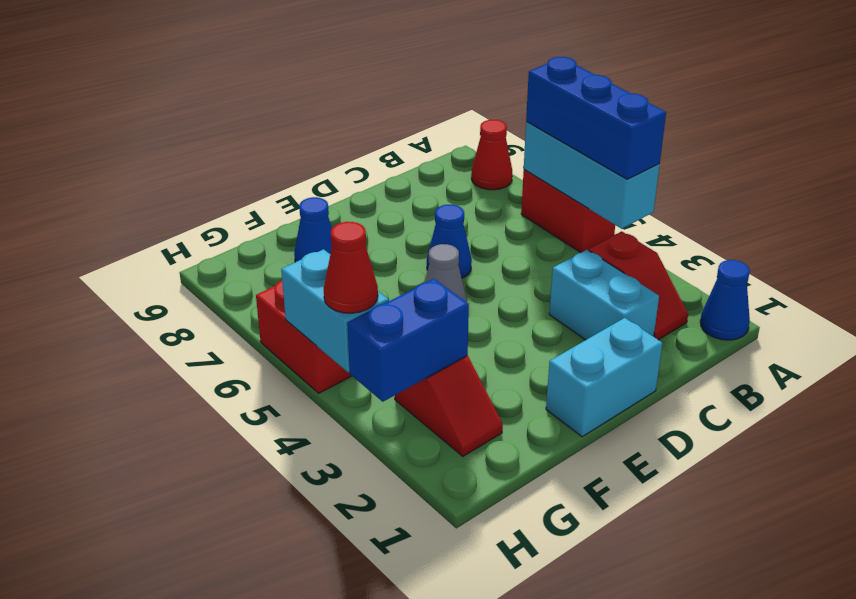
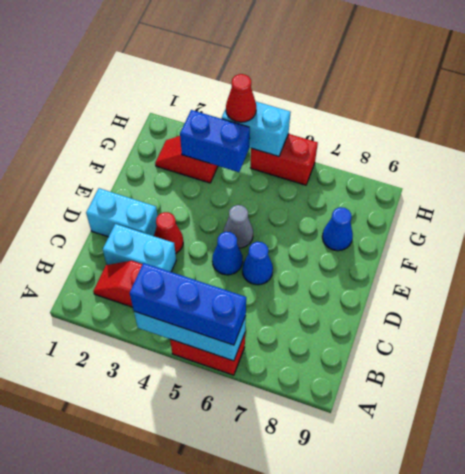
blue cone A1 level 1 -> blue cone D5 level 1
red cone A8 level 1 -> red cone D3 level 1
cyan brick D1:E1 level 1 -> cyan brick D1:D2 level 1
blue brick G3:H3 level 2 -> blue brick G3:G4 level 2

